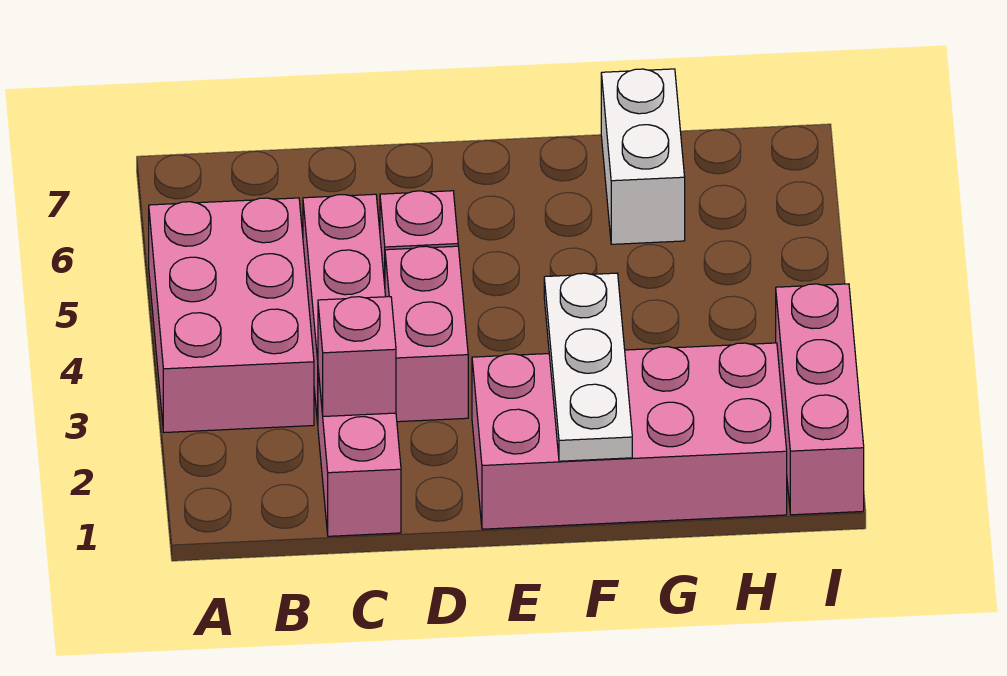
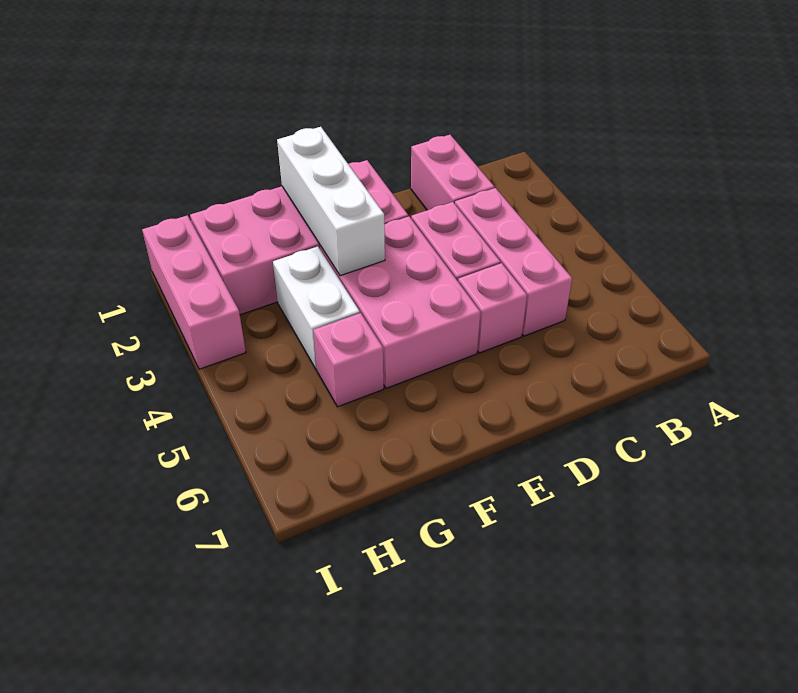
pink brick A3:B5 level 1 -> pink brick E3:F5 level 1
pink brick C2 level 2 -> pink brick G5 level 1
white plate F1:F3 level 2 -> white brick F1:F3 level 2
white brick G6:G7 level 1 -> white brick G3:G4 level 1

